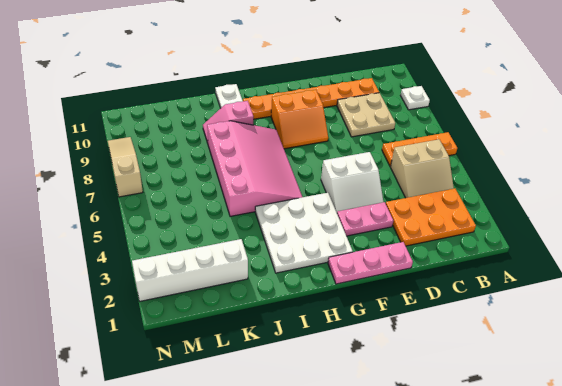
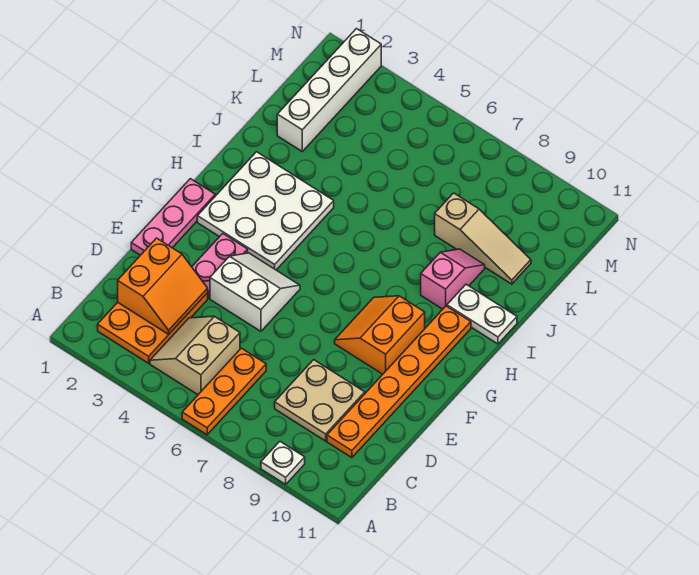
none -> orange slope C2:D3 level 2 top 2
white slope E4:F5 level 1 top 5 -> white slope E4:F5 level 1 top E
pink slope H5:J8 level 1 top J -> none
tan slope N7:N9 level 1 top 7 -> tan slope K8:K10 level 1 top 8

